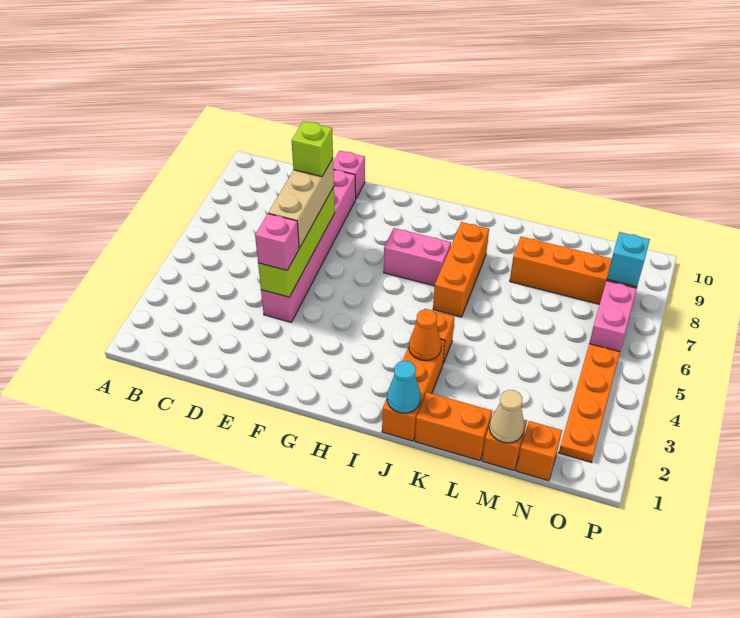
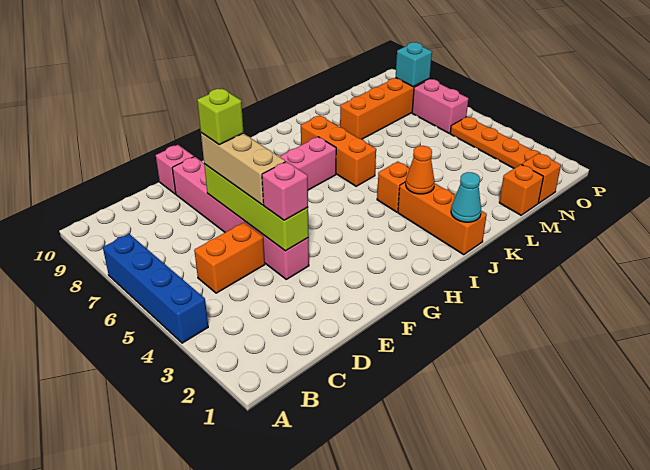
none -> blue brick A4:A7 level 1
orange brick K1:L1 level 1 -> orange brick C5:D5 level 1
tan cone M1 level 2 -> none

